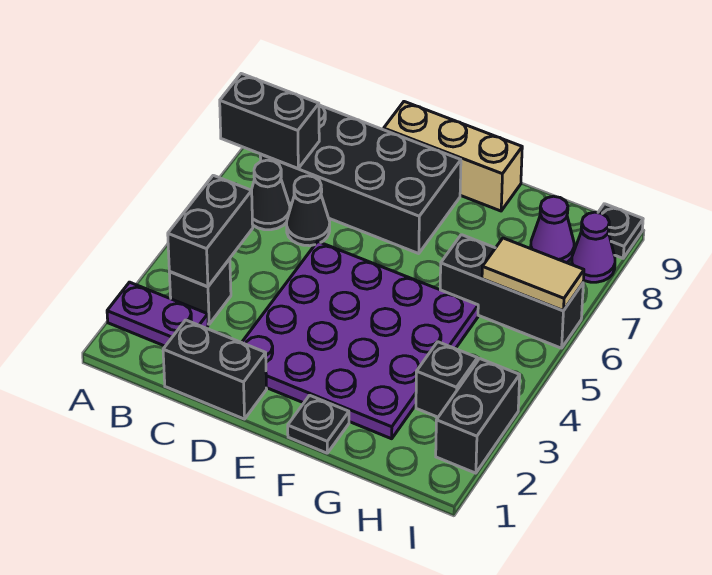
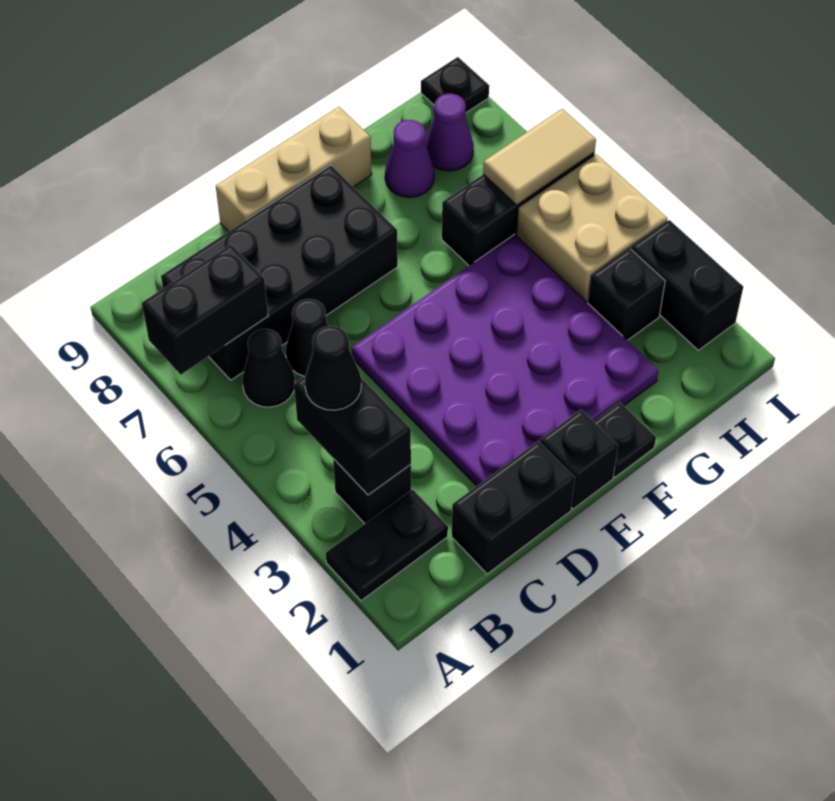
purple plate A2:B2 level 1 -> black plate A2:B2 level 1
none -> black cone B4 level 3
none -> black brick E1 level 1
none -> tan brick H4:I5 level 1
purple cone I8 level 1 -> purple cone G8 level 1

